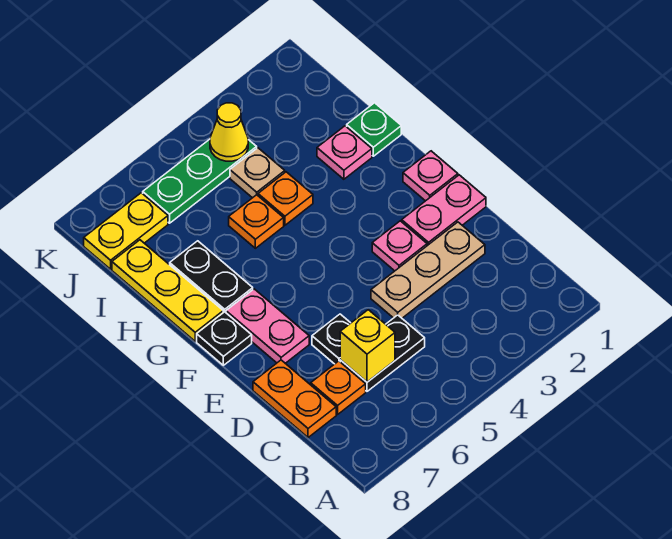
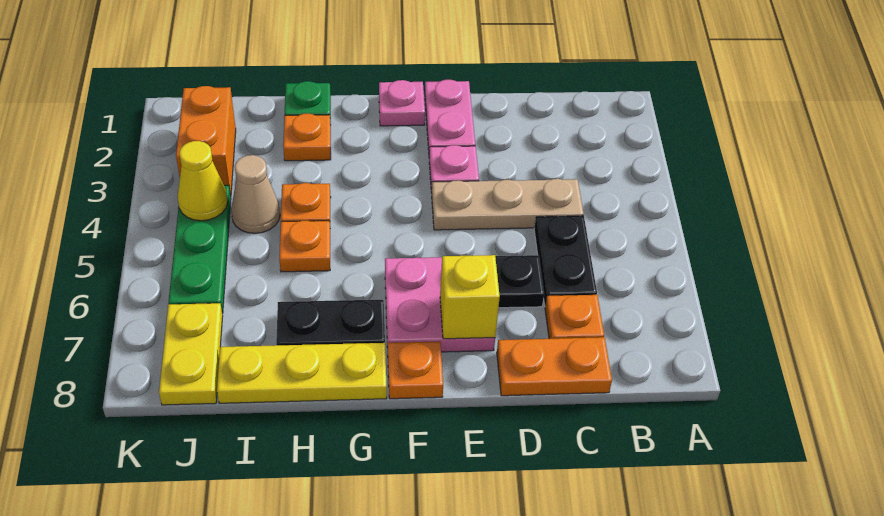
yellow brick C6 level 2 -> yellow brick E7 level 2
tan plate D2:D4 level 1 -> tan plate C4:E4 level 1
pink plate E7:F7 level 1 -> pink plate E6:F7 level 1
black plate F8 level 1 -> orange plate F8 level 1
pink plate H2 level 1 -> orange plate H2 level 1
tan plate I4 level 1 -> tan cone I4 level 1
none -> orange brick J2:J3 level 1

